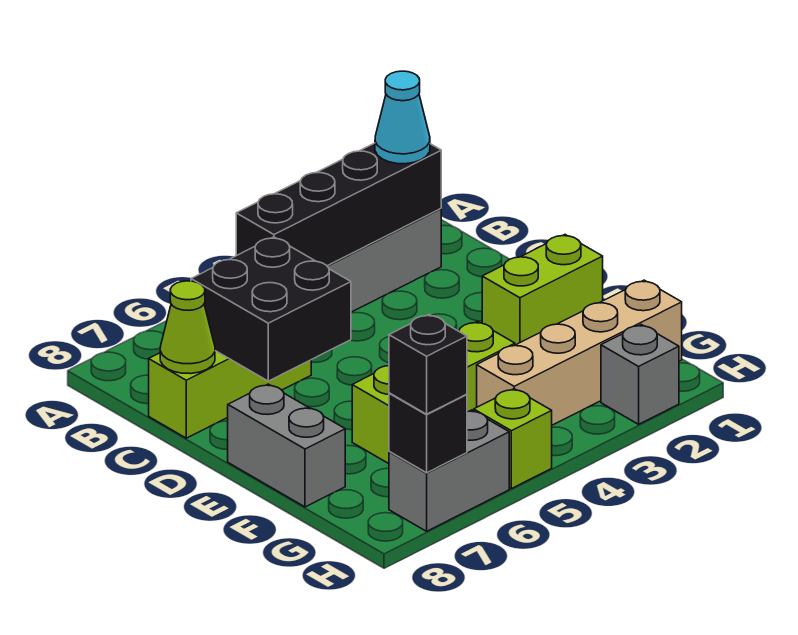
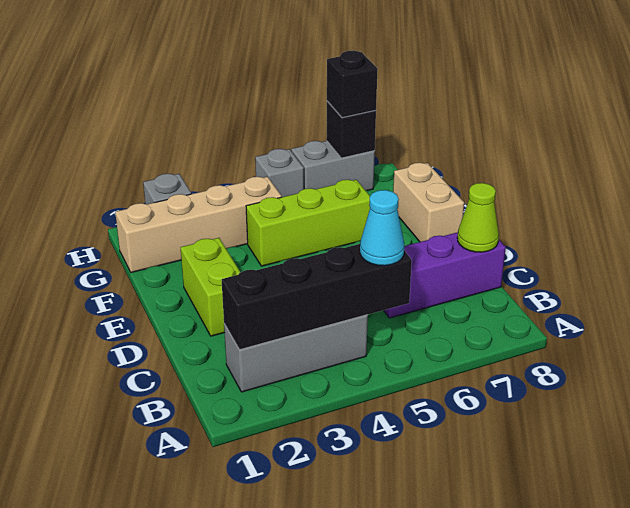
cyan cone B2 level 3 -> cyan cone B5 level 3
lime brick C6:C8 level 1 -> purple brick C6:C8 level 1
black brick C6:D7 level 2 -> none
lime brick E1:E2 level 1 -> lime brick D2:E2 level 1
grey brick E8:F8 level 1 -> tan brick E8:F8 level 1
lime brick H5 level 1 -> grey brick H5 level 1

